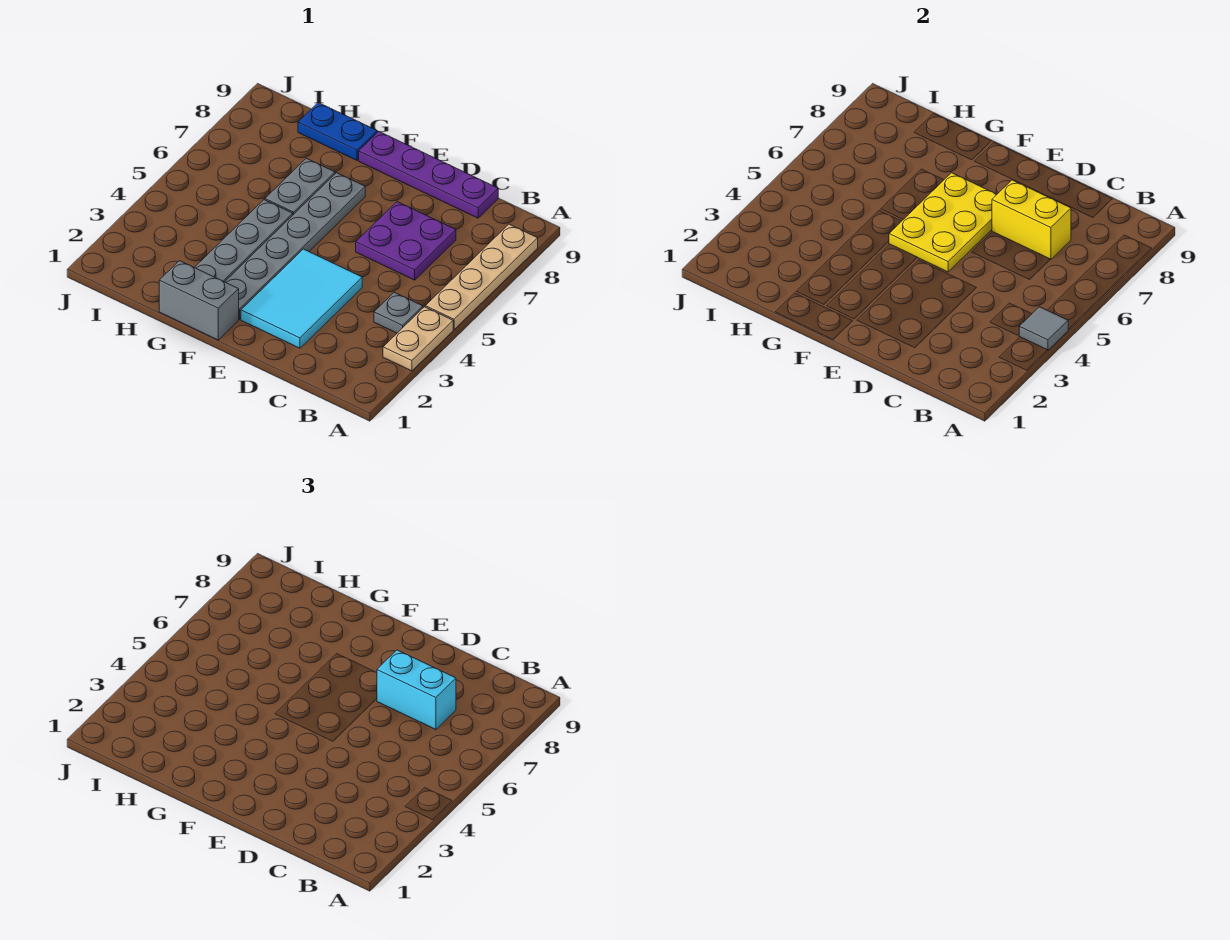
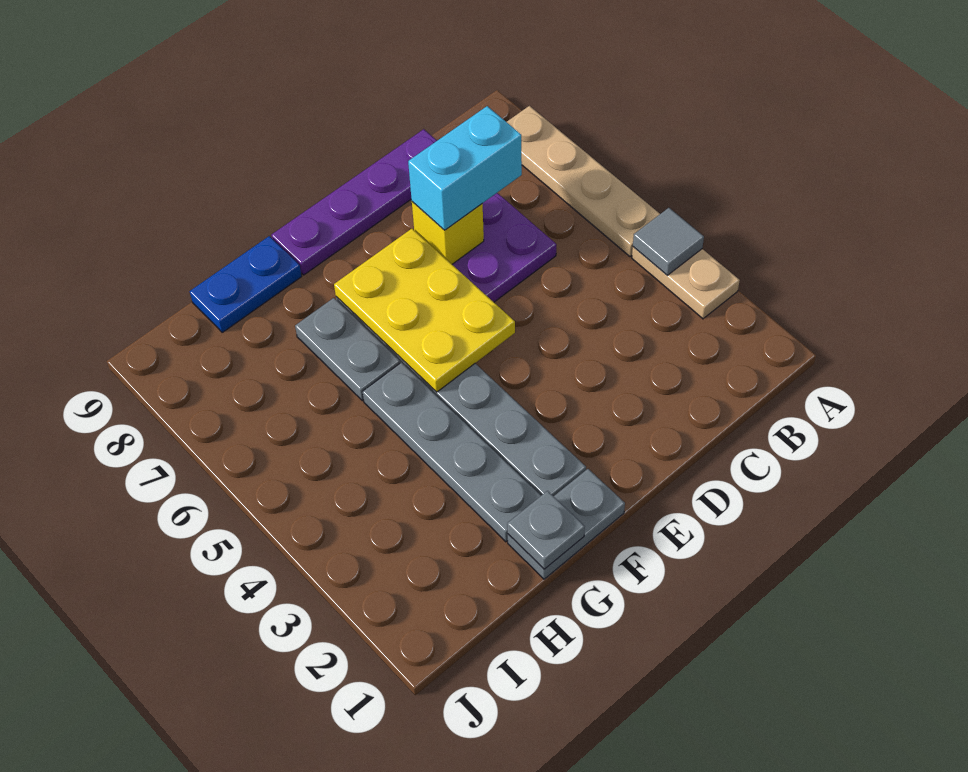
grey plate B4 level 1 -> grey plate G1 level 2
yellow brick C7:D7 level 2 -> yellow brick D7 level 2
cyan tile D2:E4 level 1 -> none
grey brick F1:G1 level 1 -> grey plate F1:G1 level 1

